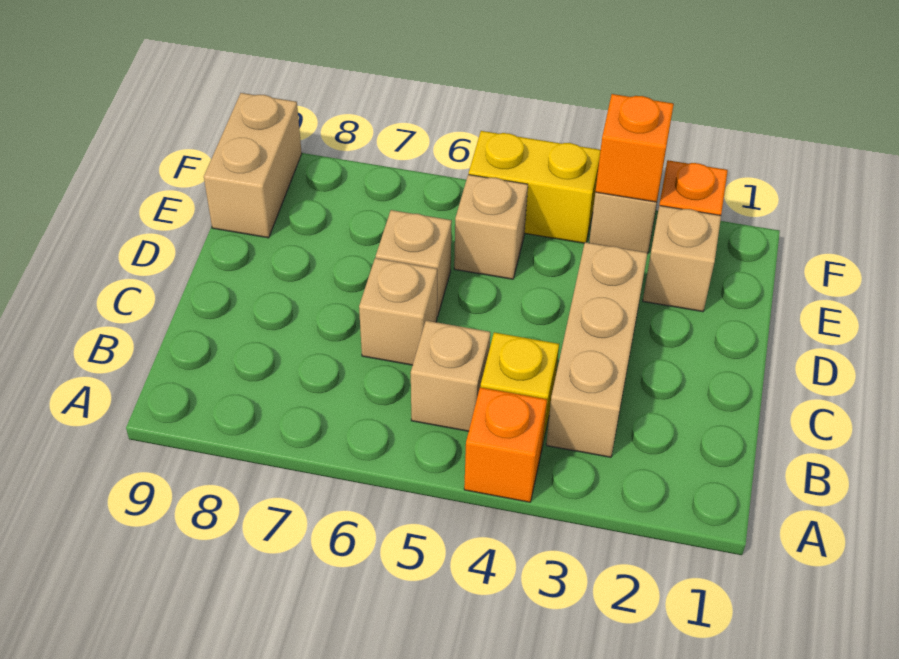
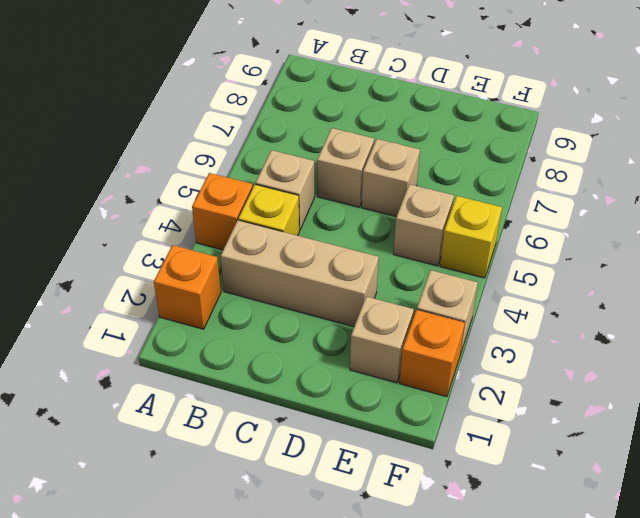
tan brick E9:F9 level 1 -> none
orange brick F3 level 2 -> orange brick A2 level 1
yellow brick F4:F5 level 1 -> yellow brick F5 level 1

